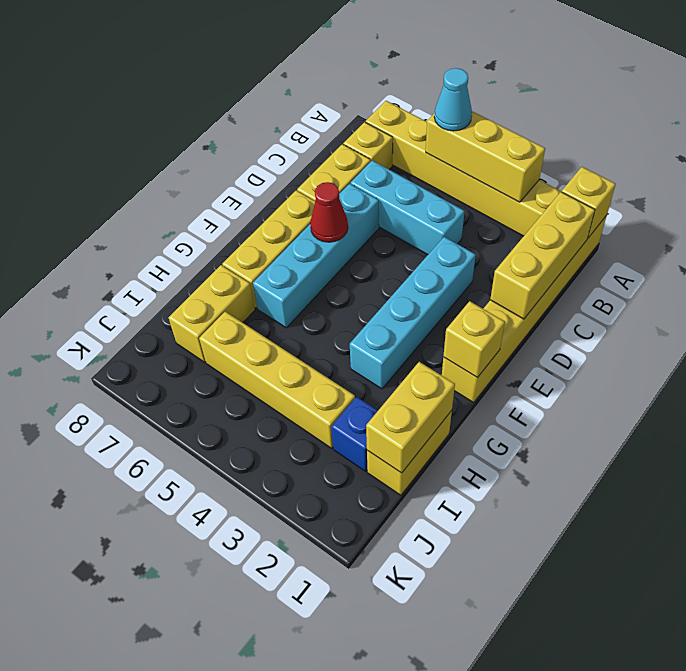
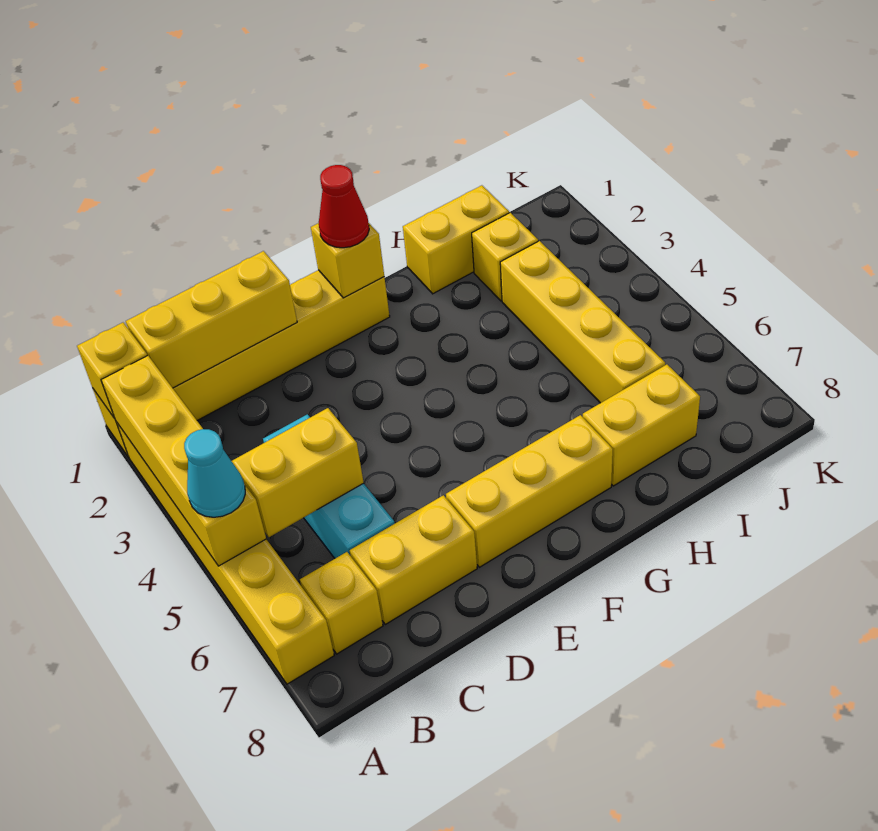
yellow brick A3:A5 level 2 -> yellow brick A2:A5 level 2
cyan brick D3:G3 level 1 -> none
cyan brick D6:G6 level 1 -> none
red cone E6 level 2 -> red cone F1 level 3
yellow brick H1:I1 level 2 -> yellow brick B5:C5 level 2
blue brick I2 level 1 -> yellow brick I2 level 1

